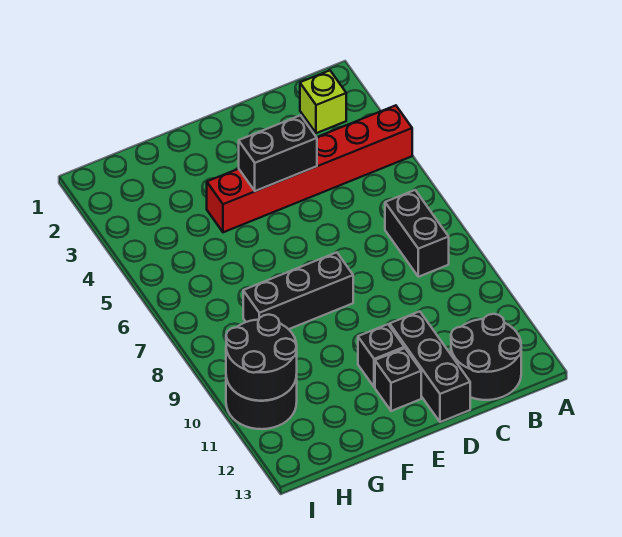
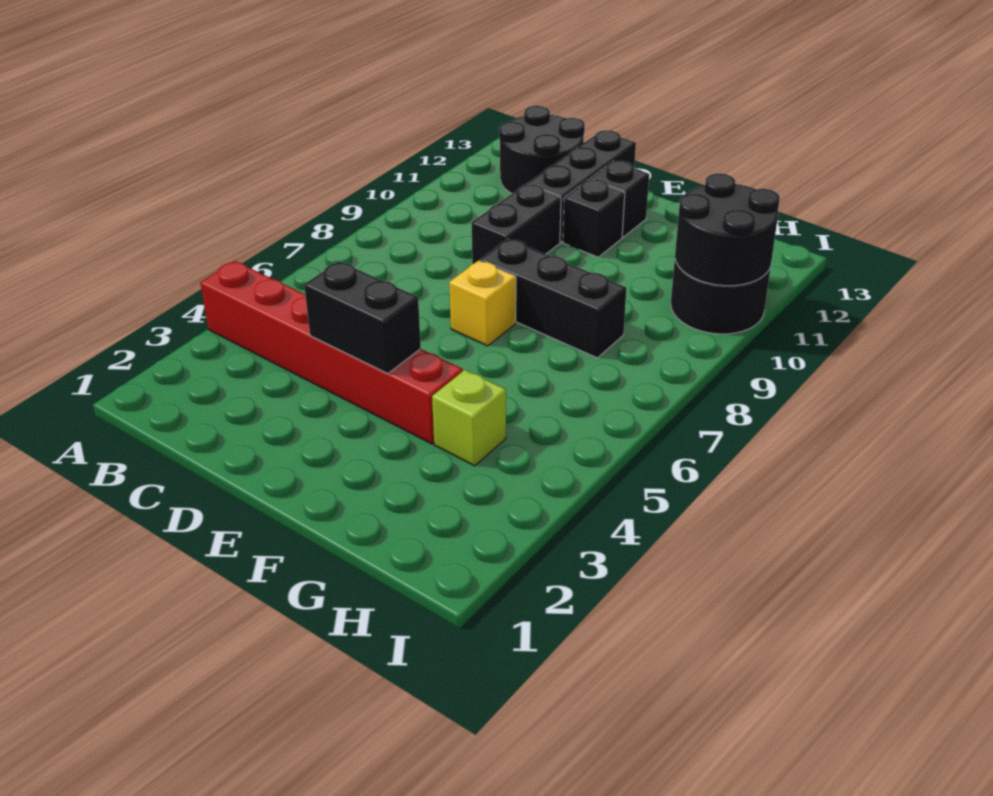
lime brick B2 level 1 -> lime brick G4 level 1
black brick B7:B8 level 1 -> black brick D9:D10 level 1
none -> yellow brick E7 level 1

